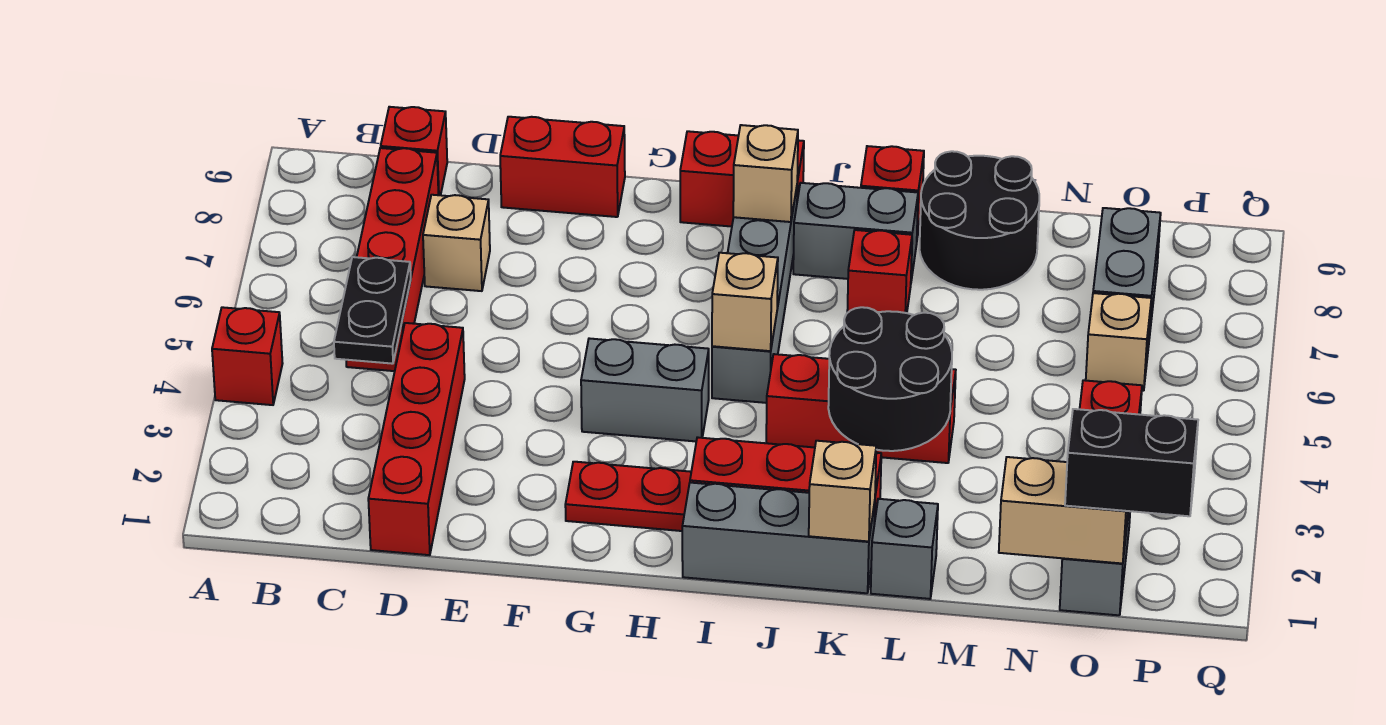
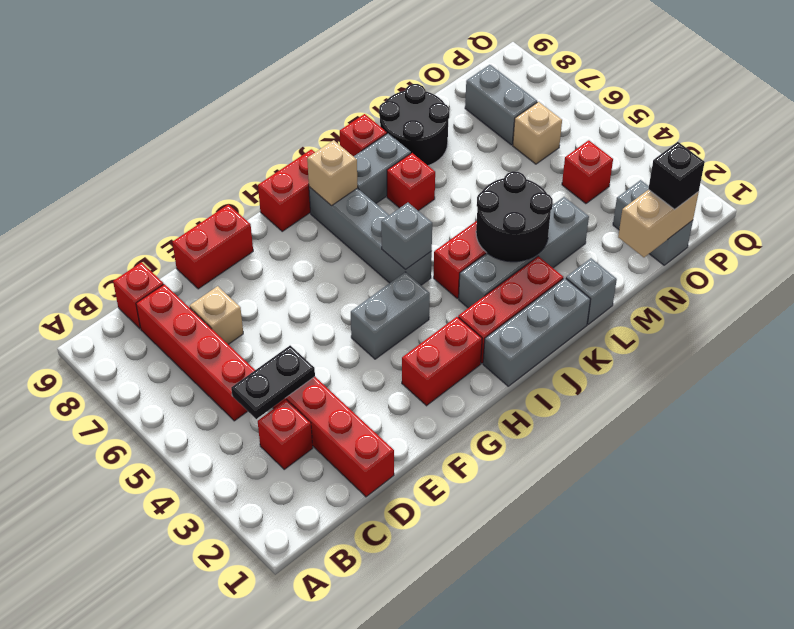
red brick A4 level 1 -> red brick C3 level 1
black plate C4:C5 level 2 -> black plate C4:D4 level 2
red plate G2:H2 level 1 -> red brick G2:H2 level 1
tan brick I5 level 2 -> grey brick I5 level 2
none -> grey brick J3:M3 level 1
tan brick K1 level 2 -> none
black brick O1:P1 level 3 -> black brick O1 level 3

